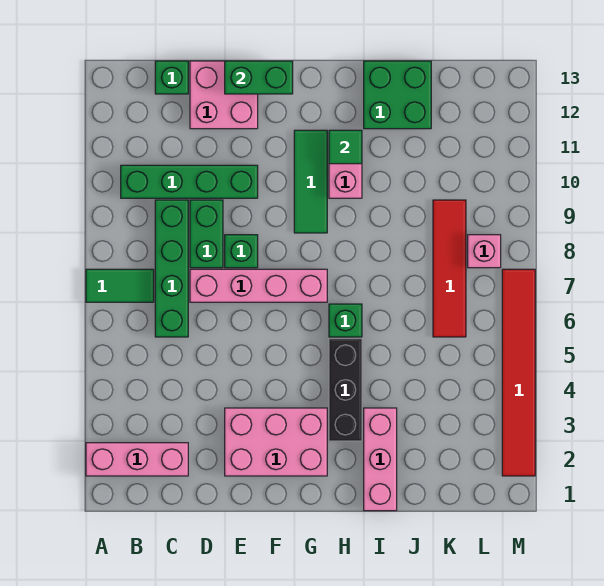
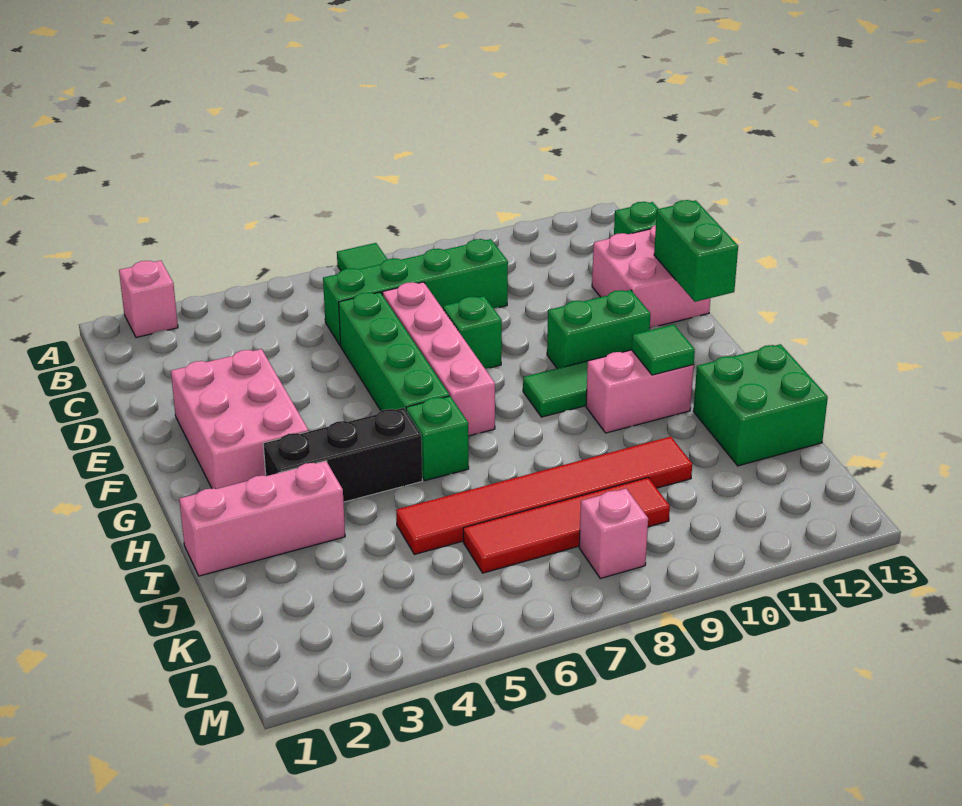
pink brick A2:C2 level 1 -> pink brick A2 level 1
green brick B10:E10 level 1 -> green brick D6:G6 level 1
green brick D8:D9 level 1 -> green brick F10:F11 level 1
red tile M2:M7 level 1 -> red tile J5:J10 level 1

